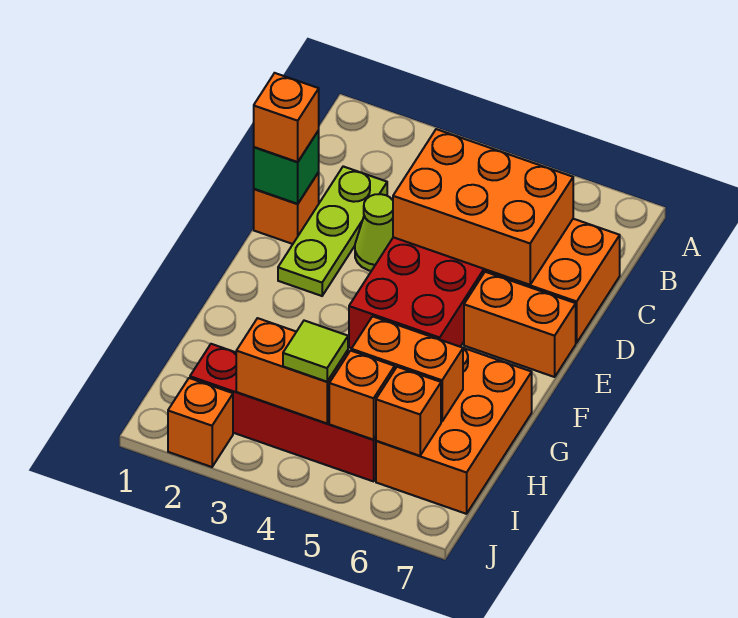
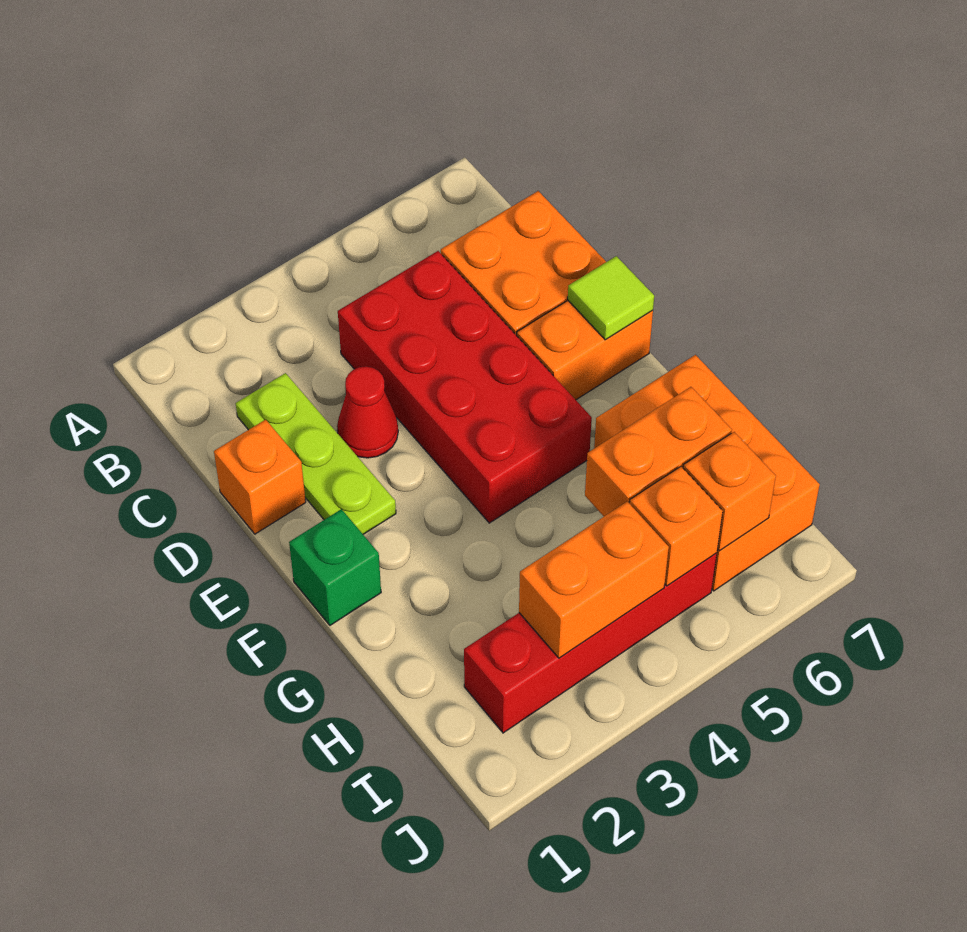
orange brick C4:D6 level 2 -> none
green brick D1 level 2 -> green brick F1 level 1
orange brick D1 level 3 -> none
lime cone D3 level 1 -> red cone D3 level 1
lime tile I4 level 3 -> lime tile E7 level 2
orange brick J2 level 1 -> none

